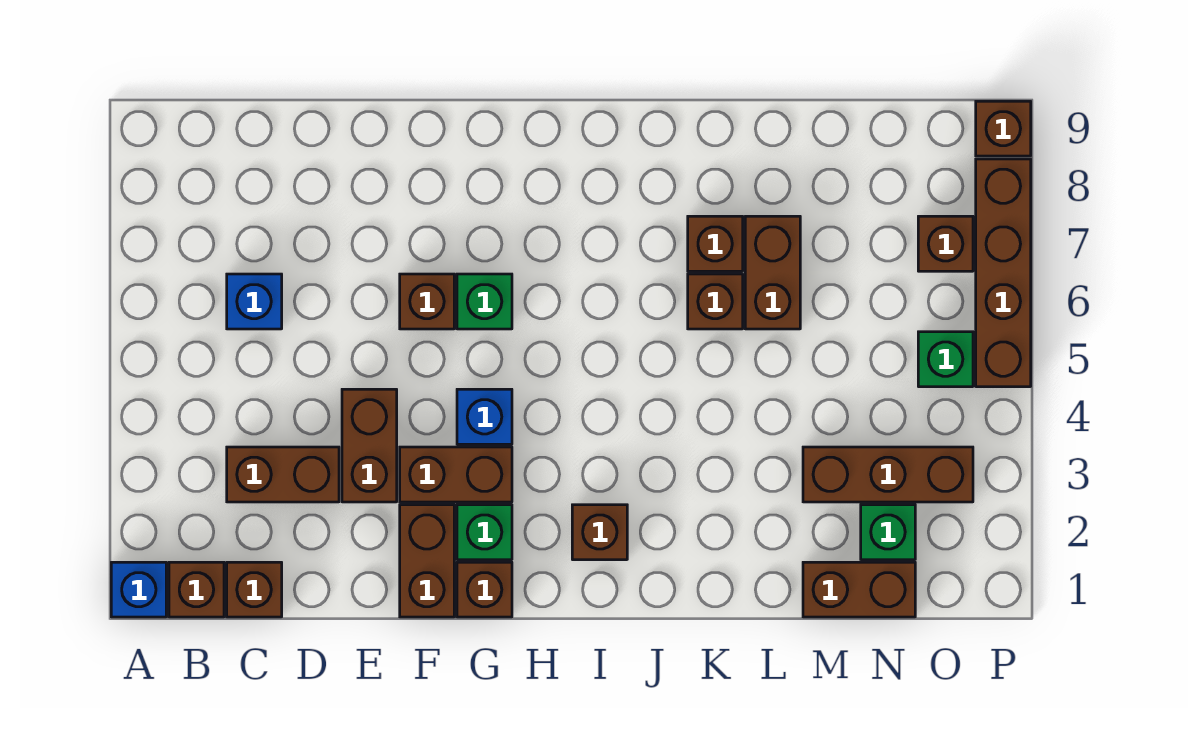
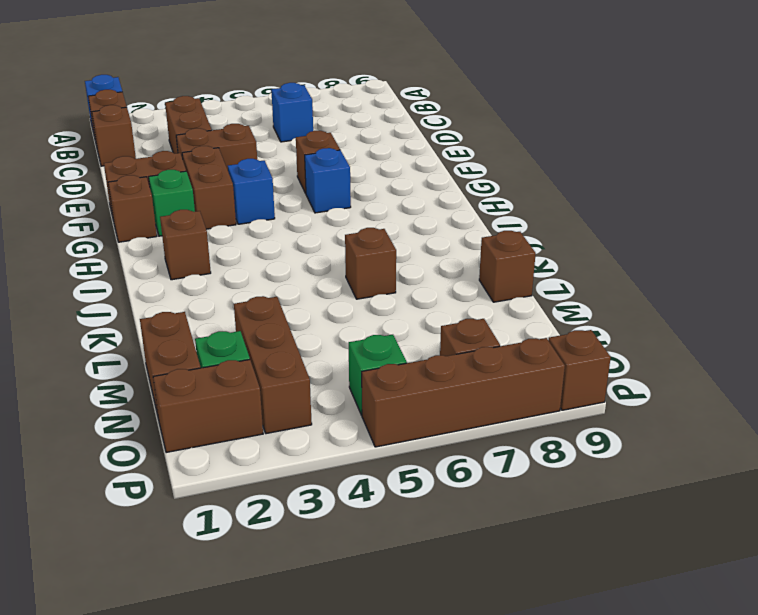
green brick G6 level 1 -> blue brick G6 level 1
brown brick K7 level 1 -> brown brick L9 level 1
brown brick L6:L7 level 1 -> brown brick O1:O2 level 1

